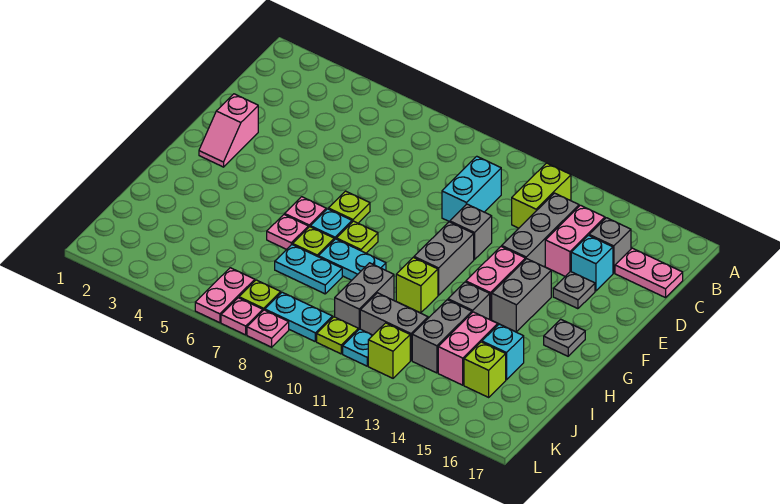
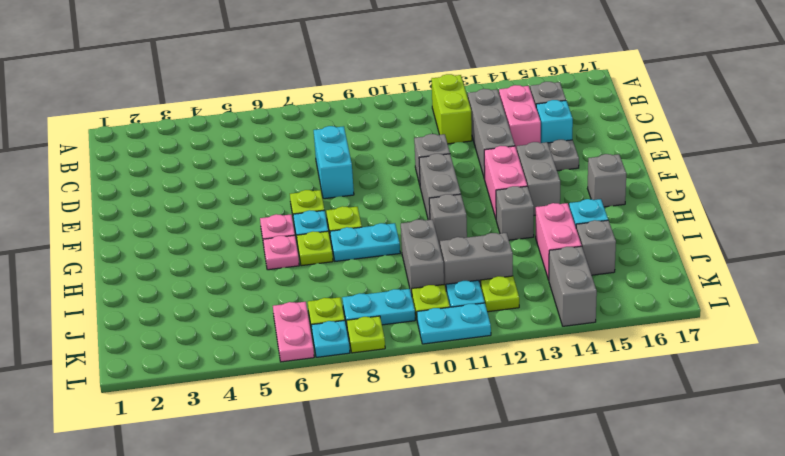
cyan brick C10:D10 level 1 -> cyan brick D8:E8 level 1
pink plate C16:C17 level 1 -> none
pink slope E2:F2 level 1 top E -> none
grey plate G16 level 1 -> grey brick G16 level 1
lime brick H11 level 1 -> grey brick H11 level 1
cyan plate I7:I8 level 1 -> cyan plate L10:L11 level 1
grey brick I13:J13 level 1 -> grey brick K14:L14 level 1
lime brick J15 level 1 -> grey brick J15 level 1
lime brick K12 level 1 -> lime plate K12 level 1
pink plate L7 level 1 -> cyan plate L7 level 1
pink plate L8 level 1 -> lime plate L8 level 1

